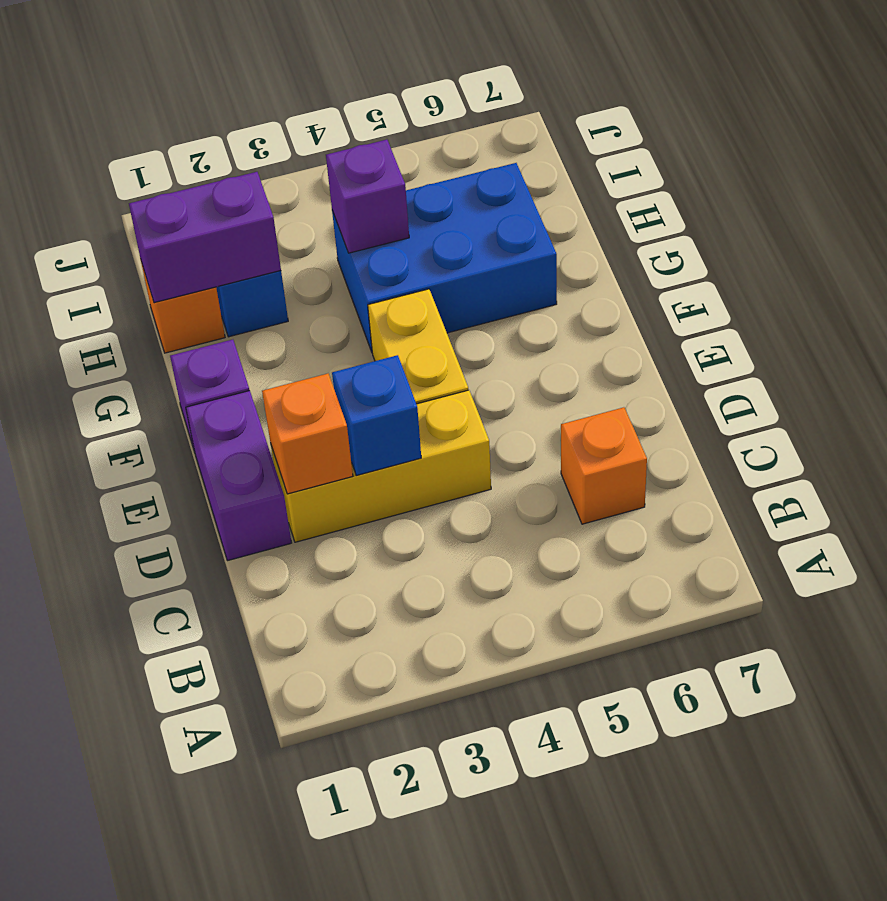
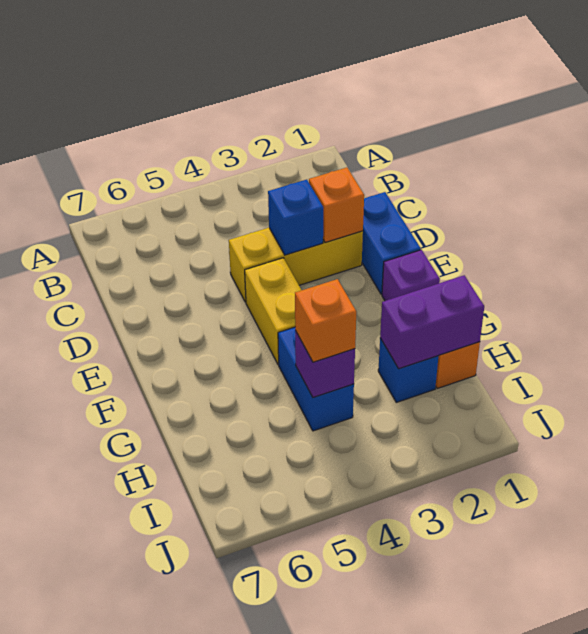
orange brick C6 level 1 -> orange brick H4 level 3
purple brick D1:E1 level 1 -> blue brick D1:E1 level 1
blue brick G4:H6 level 1 -> blue brick G4:H4 level 1

